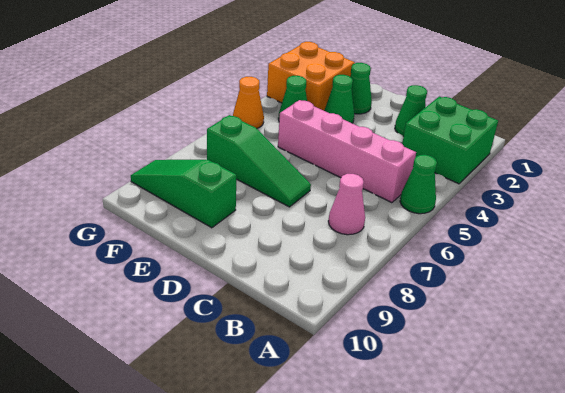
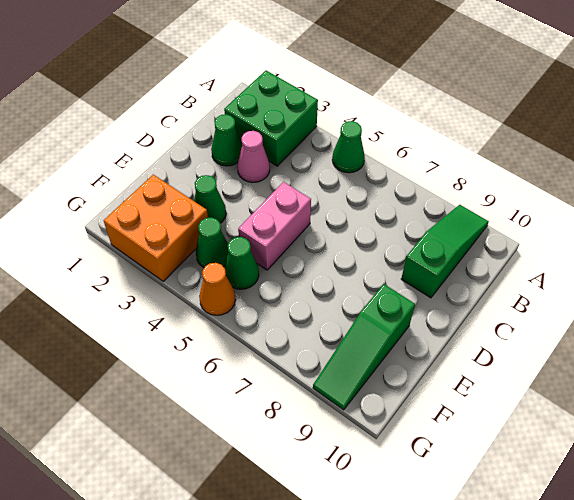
pink brick B5:E5 level 1 -> pink brick D5:E5 level 1
pink cone B7 level 1 -> pink cone C3 level 1
green slope D7:F7 level 1 top F -> green slope A9:C9 level 1 top C
green cone E2 level 1 -> green cone F5 level 1

